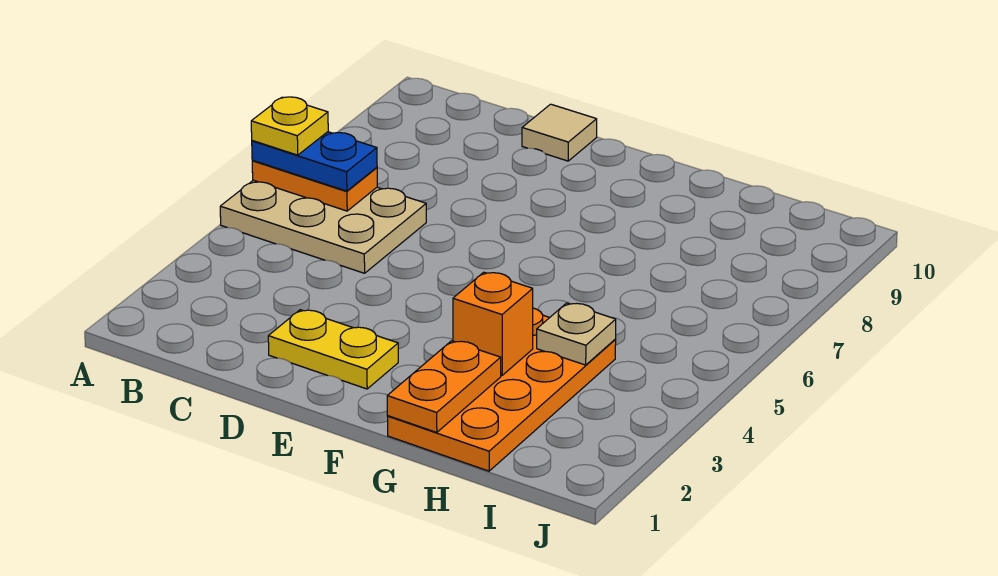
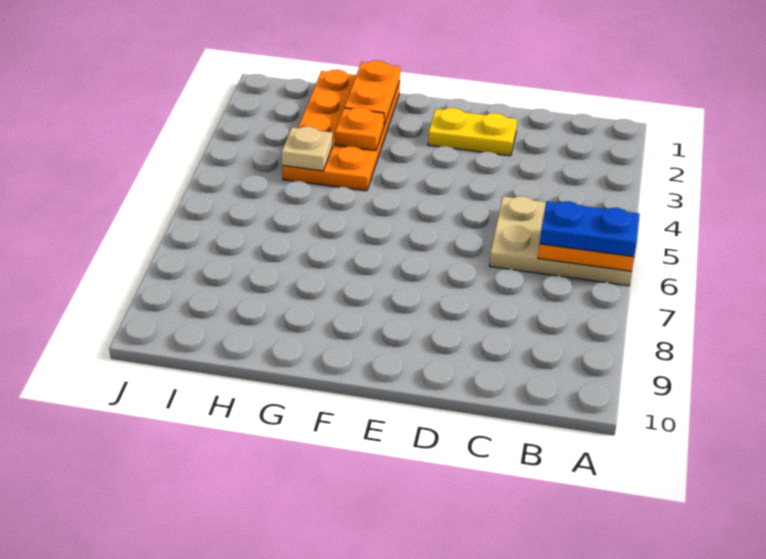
yellow plate A6 level 4 -> none
tan tile D10 level 1 -> none
orange brick G3 level 2 -> orange plate G3 level 2

